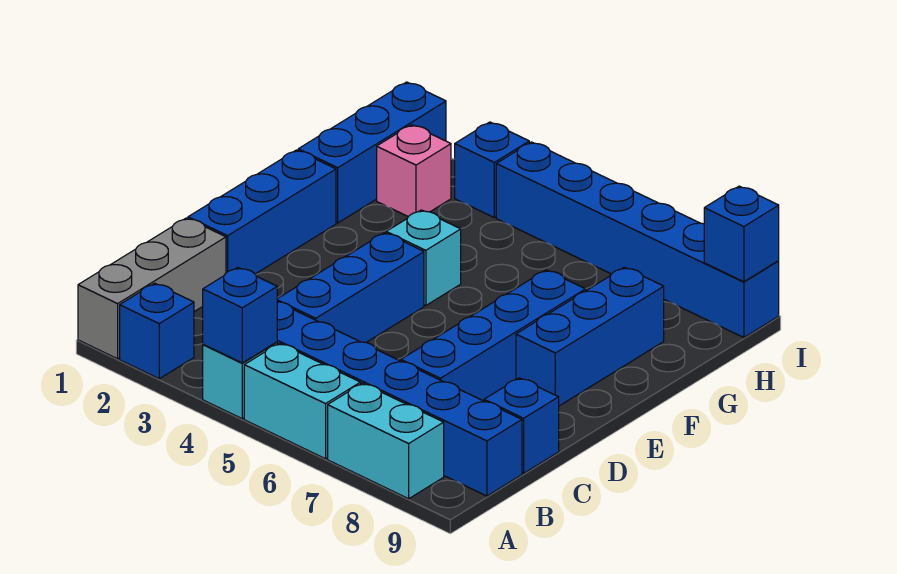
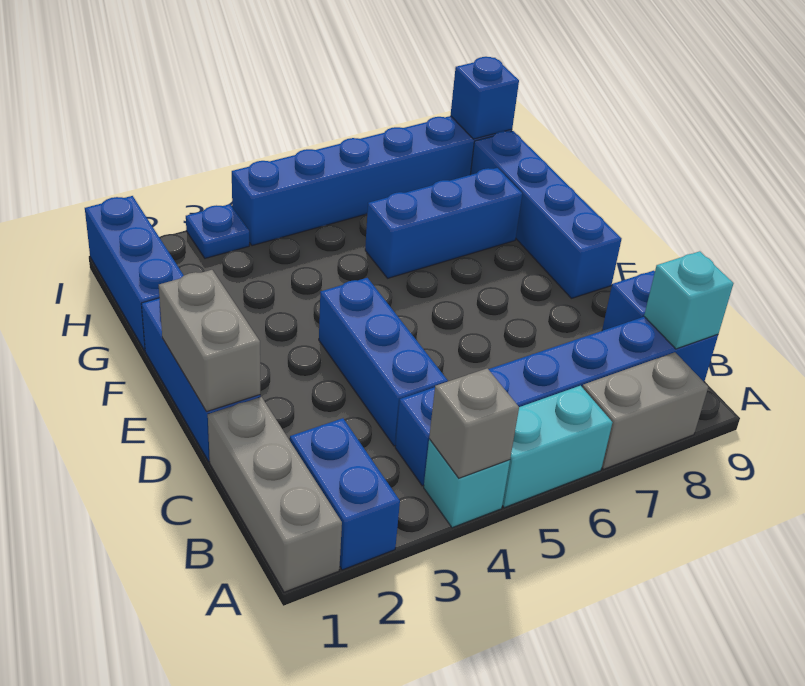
blue brick A2 level 1 -> blue brick A2:B2 level 1
blue brick A4 level 2 -> grey brick A4 level 2
cyan brick A7:A8 level 1 -> grey brick A7:A8 level 1
blue brick C7:F7 level 1 -> blue brick E9:H9 level 1
none -> grey brick D1:E1 level 2
blue brick E8:G8 level 1 -> blue brick G6:G8 level 1
cyan brick F4 level 1 -> cyan brick B9 level 2
pink brick H2 level 1 -> none
blue brick I3 level 1 -> blue plate I3 level 1

